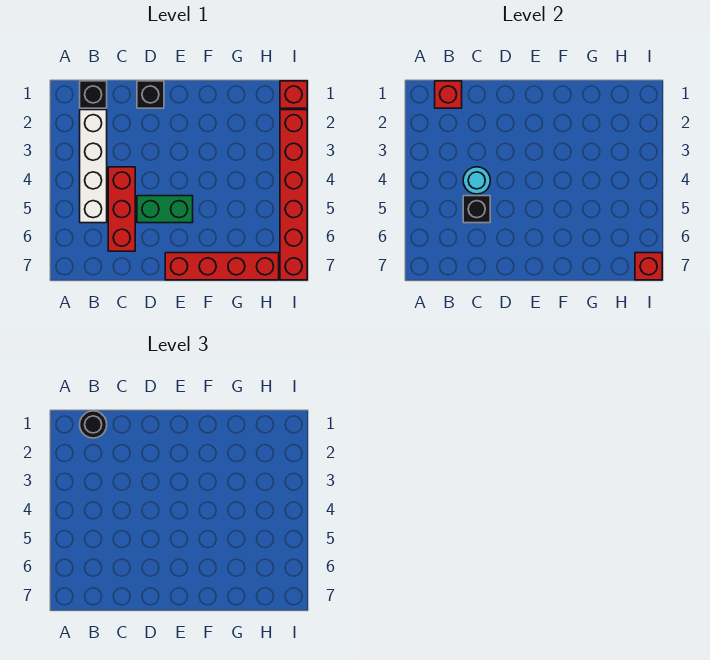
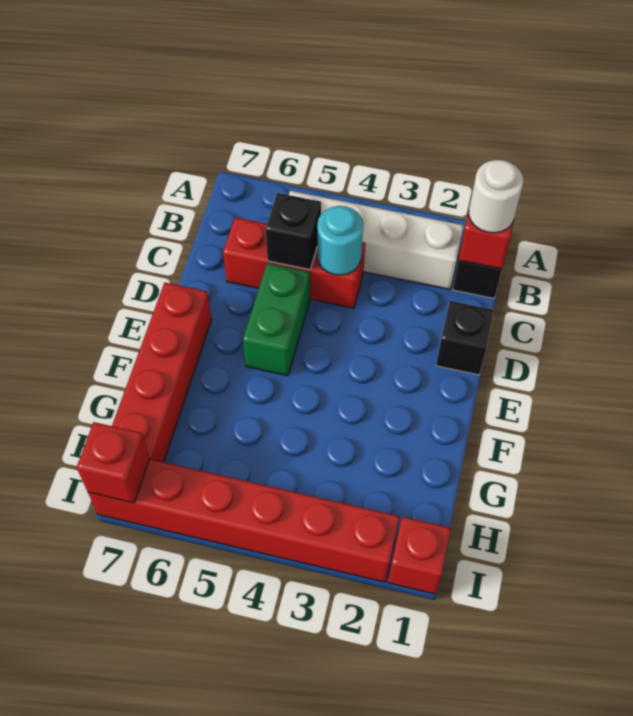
black round brick B1 level 3 -> white round brick B1 level 3

